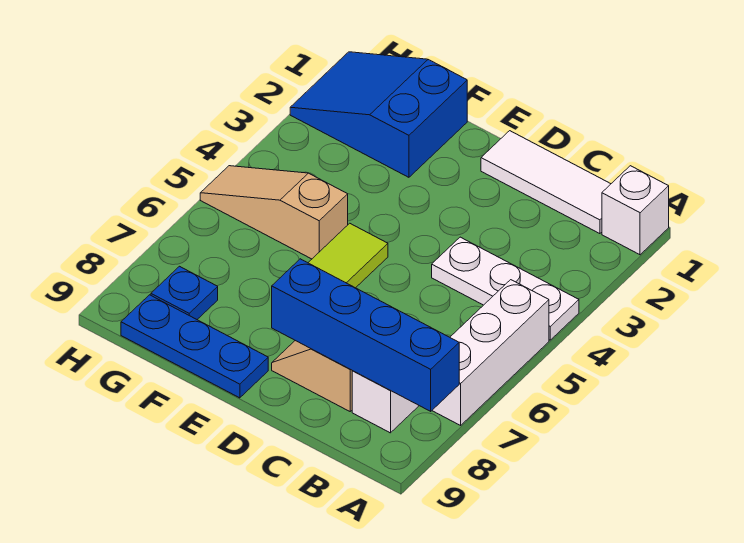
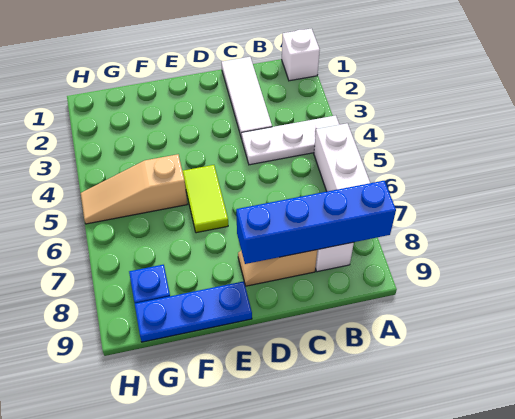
white tile B1:D1 level 1 -> white tile C1:C3 level 1
blue slope F1:H2 level 1 top F -> none

